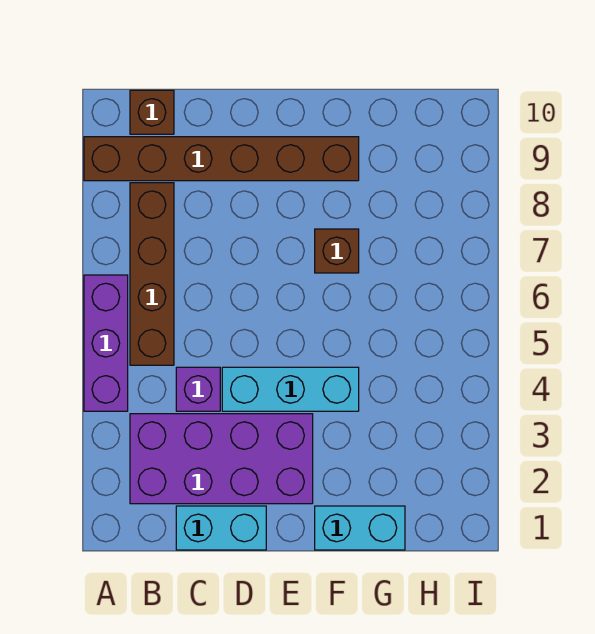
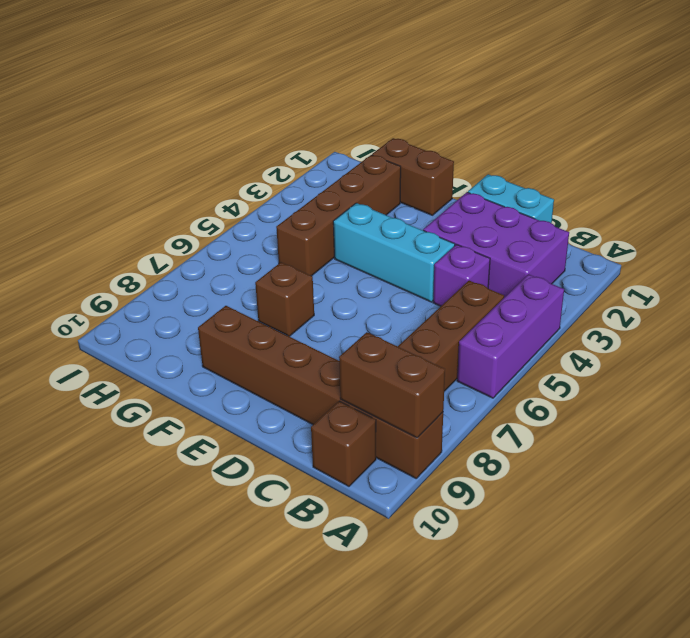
none -> brown brick A9:B9 level 2
purple brick B2:E3 level 1 -> purple brick B2:D3 level 1
cyan brick F1:G1 level 1 -> brown brick F1:G1 level 1
none -> brown brick G2:G5 level 1

